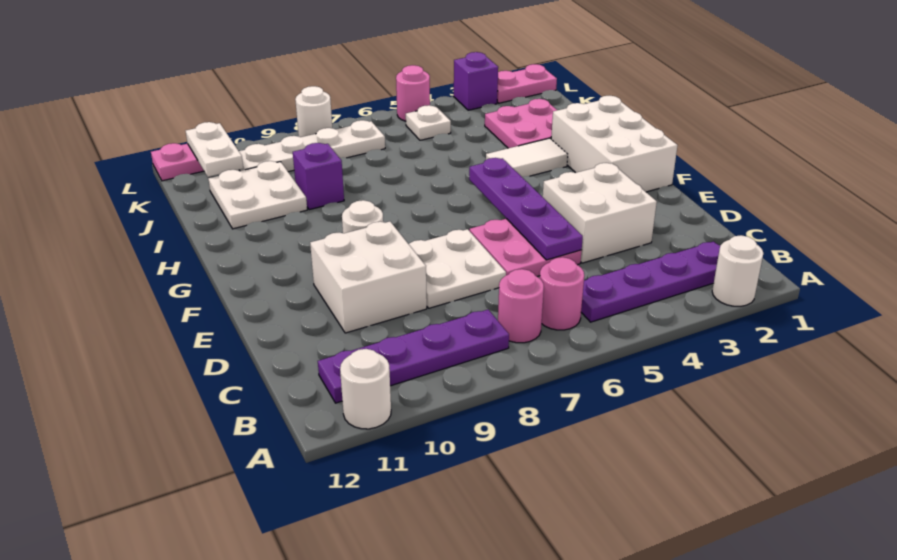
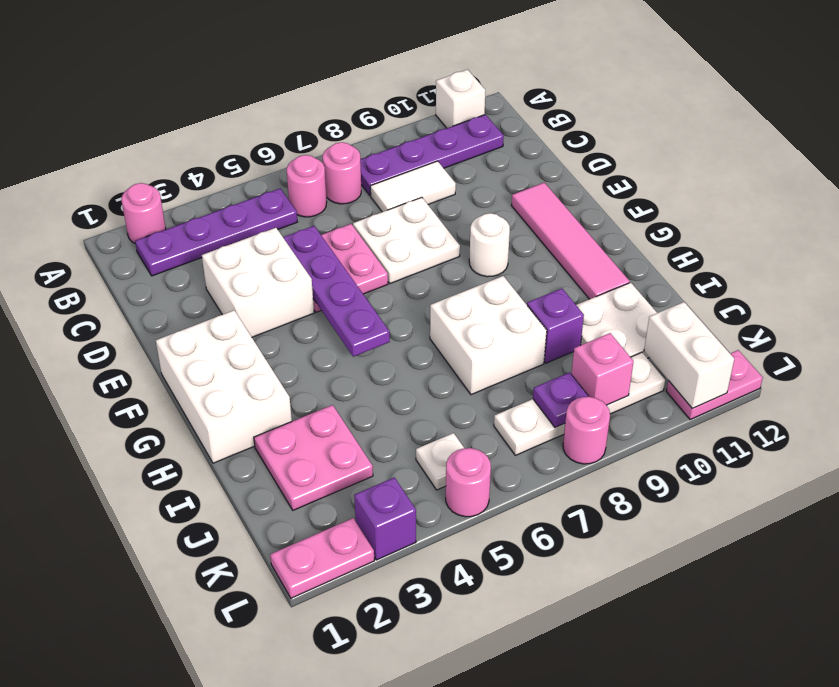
white round brick A2 level 1 -> pink round brick A2 level 1
white round brick A11 level 1 -> white brick A11 level 1
white brick D9:E10 level 1 -> white brick H7:I8 level 1
none -> pink tile E11:H11 level 1
white tile H3:H4 level 1 -> white tile C8:C9 level 1
none -> purple plate K8 level 2
none -> pink brick K9 level 2
white plate K11:L11 level 2 -> white brick K11:L11 level 2
white round brick L8 level 1 -> pink round brick L8 level 1

